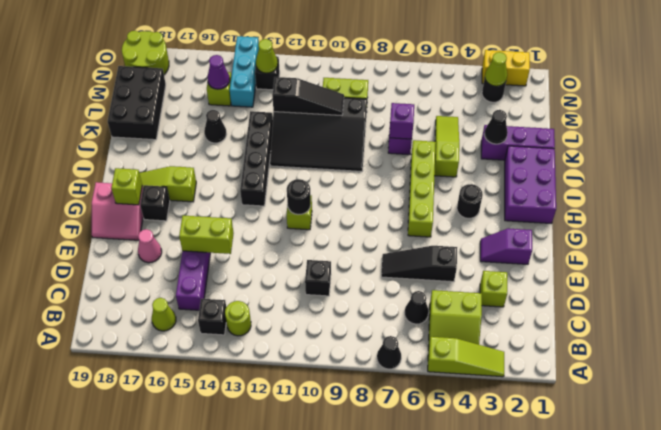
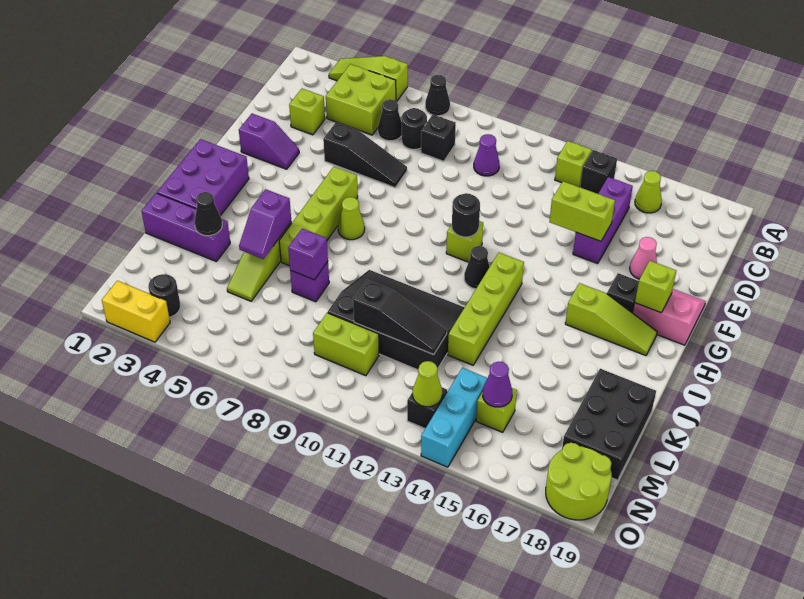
lime slope B4:C5 level 1 top C -> lime brick B4:C5 level 1
lime round brick B13 level 1 -> lime brick B13 level 1
none -> purple cone C10 level 1
black brick D10 level 1 -> black brick C8 level 1
black round brick H4 level 1 -> black round brick C7 level 1
black brick H13:K13 level 1 -> lime brick H13:K13 level 1
none -> purple slope J5:K5 level 2 top J
black cone K15 level 1 -> black cone H12 level 1
black slope L10:L12 level 2 top 12 -> black slope L10:L12 level 2 top 10
lime cone N3 level 2 -> lime cone H7 level 1

